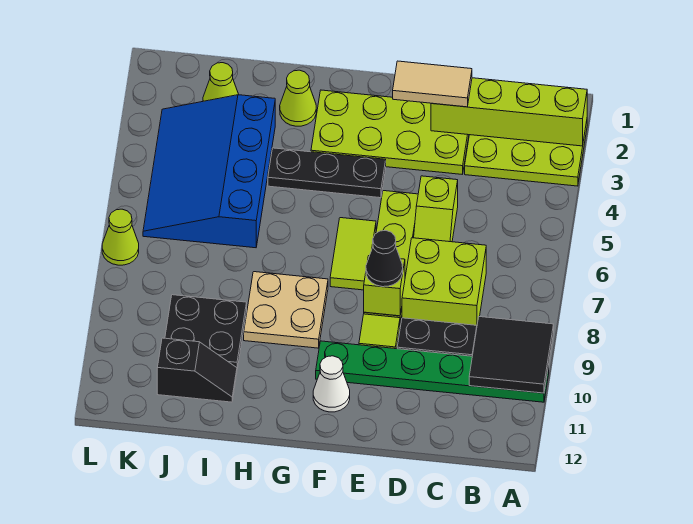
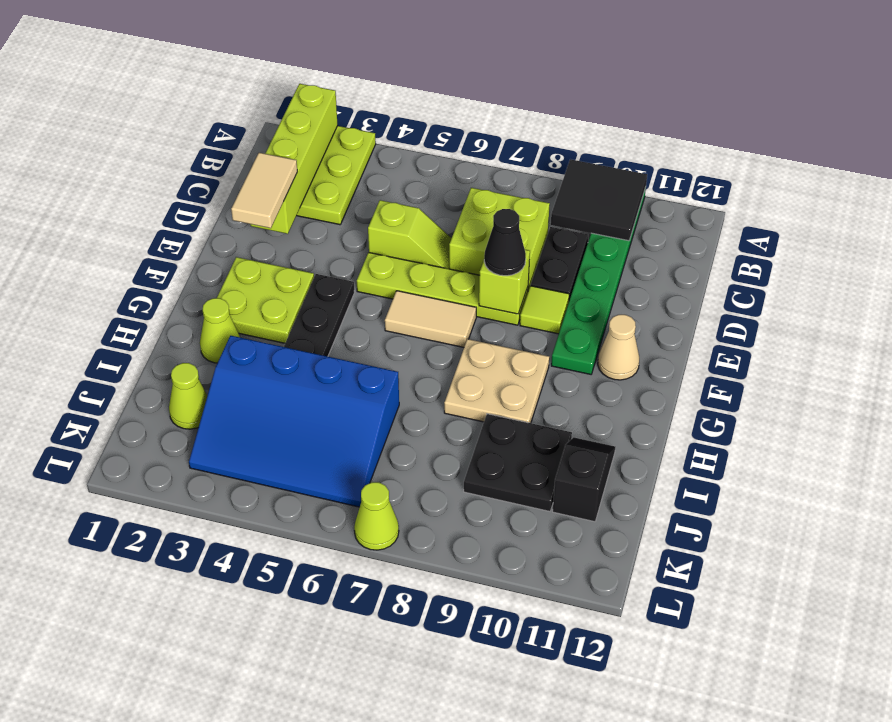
lime plate D2:G3 level 1 -> lime plate F2:G3 level 1
lime tile F6:F7 level 1 -> tan tile F6:F7 level 1
white cone F11 level 1 -> tan cone F11 level 1

